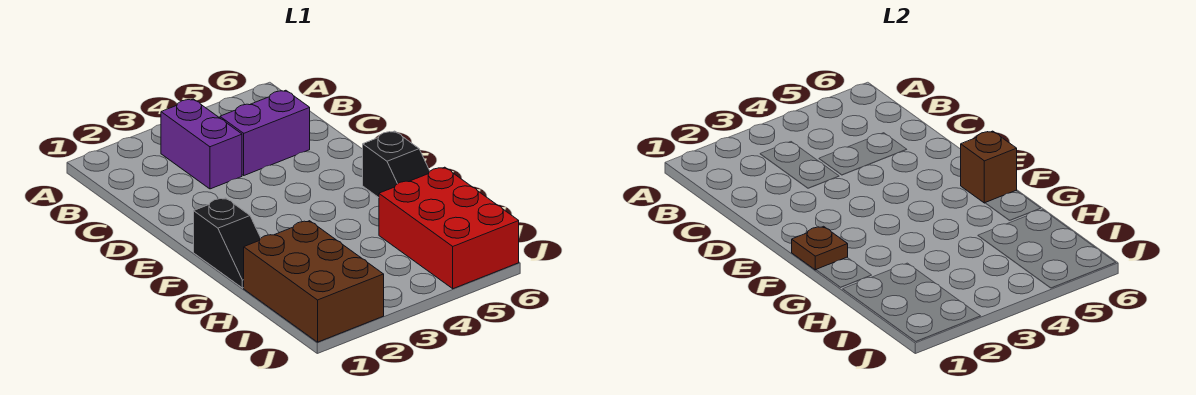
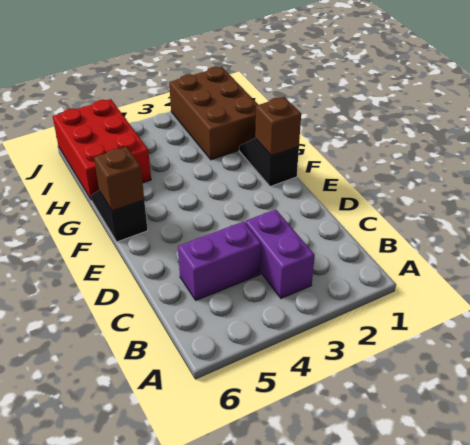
brown plate F1 level 2 -> brown brick F1 level 2

